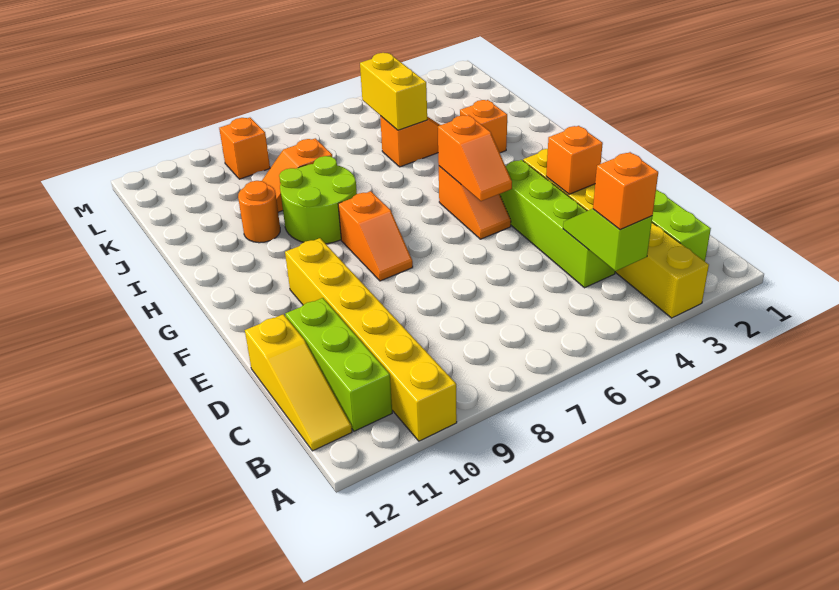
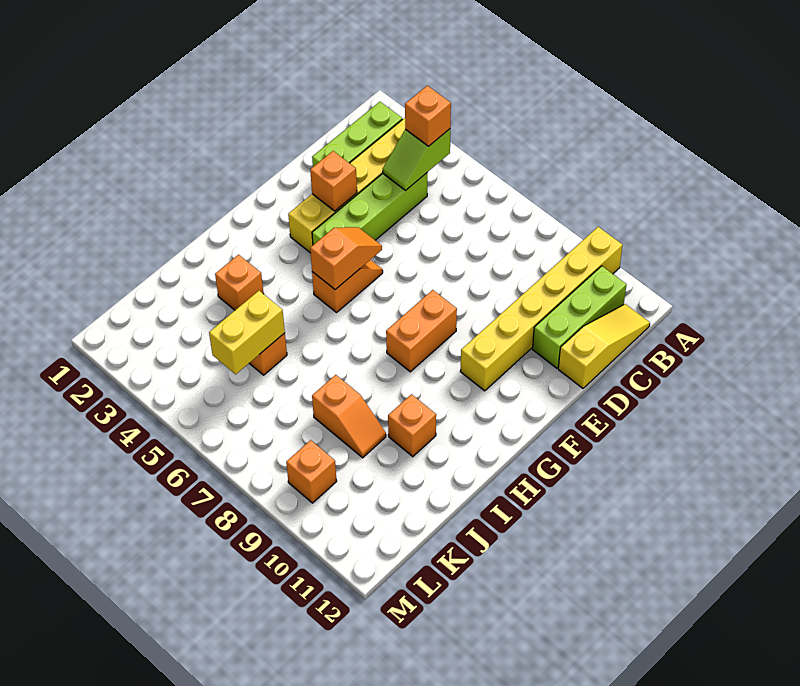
orange slope F8:G8 level 1 top G -> orange brick F8:G8 level 1
lime round brick H8:I9 level 1 -> none
orange round brick I10 level 1 -> orange brick I10 level 1

